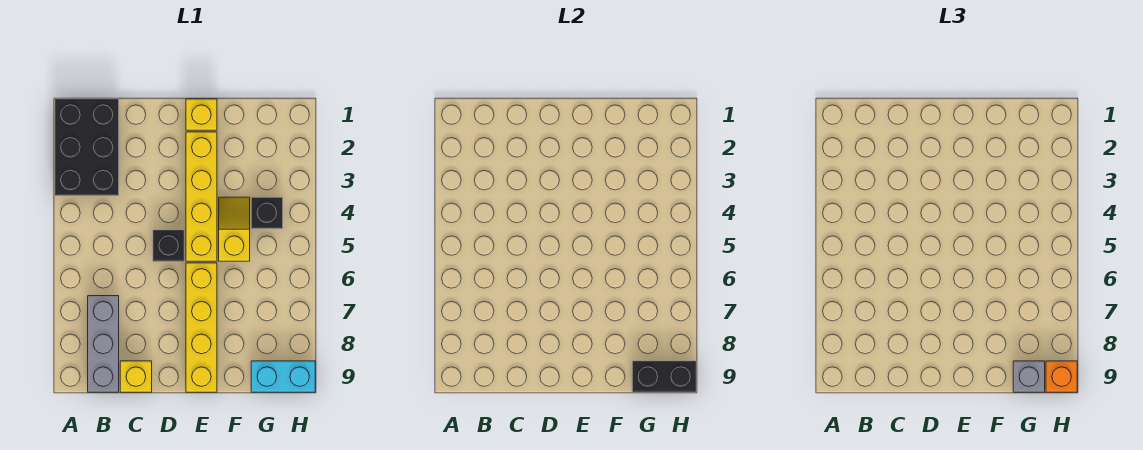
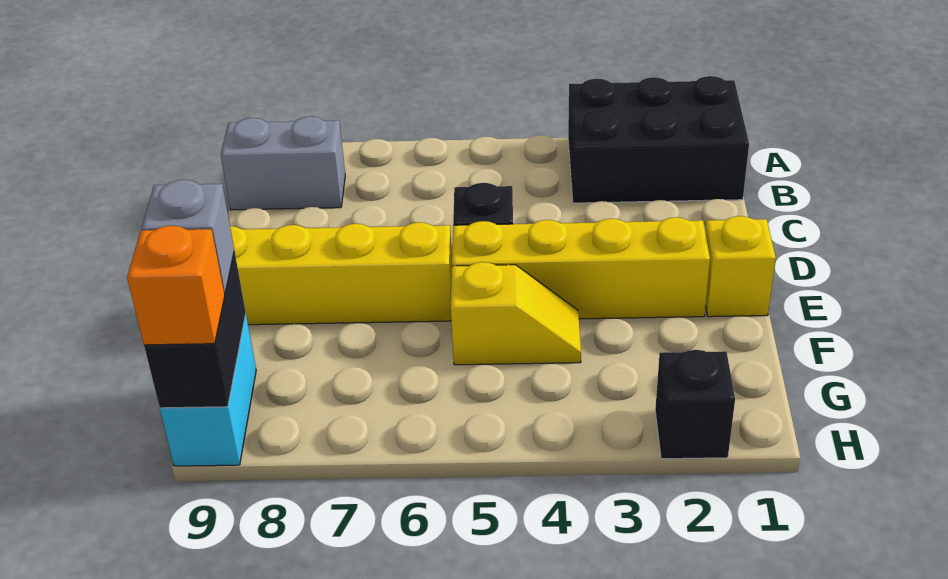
grey brick B7:B9 level 1 -> grey brick B8:B9 level 1
yellow brick C9 level 1 -> none
black brick G4 level 1 -> black brick H2 level 1

